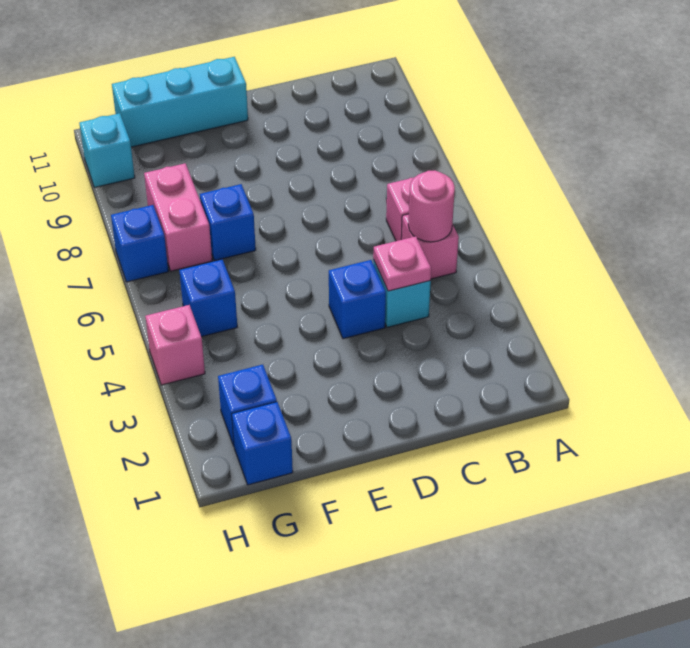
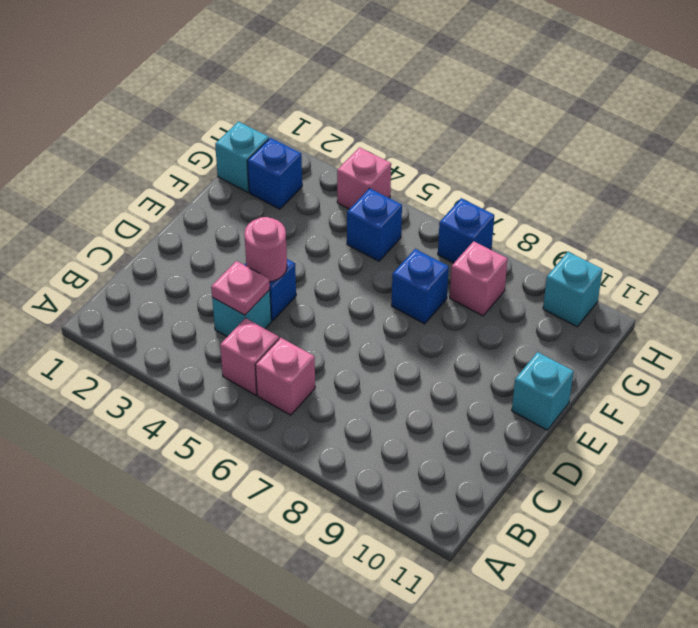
pink round brick B5 level 2 -> pink round brick D4 level 2
cyan brick E11:G11 level 1 -> cyan brick E11 level 1
blue brick G1 level 1 -> cyan brick G1 level 1
pink brick G7:G8 level 1 -> pink brick G8 level 1

